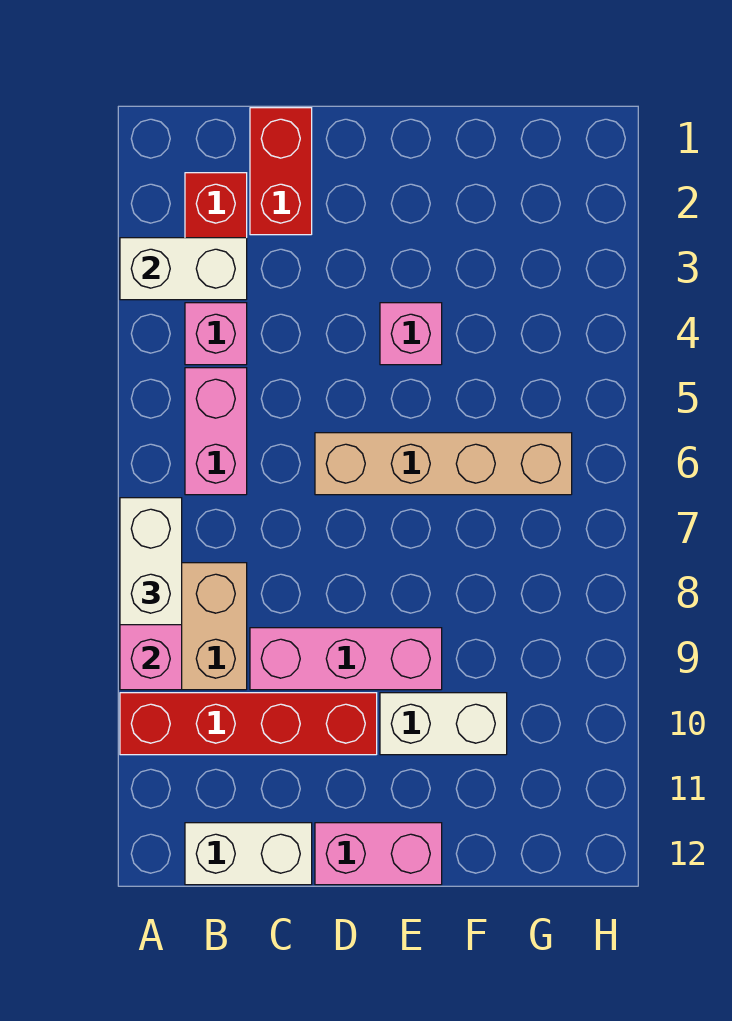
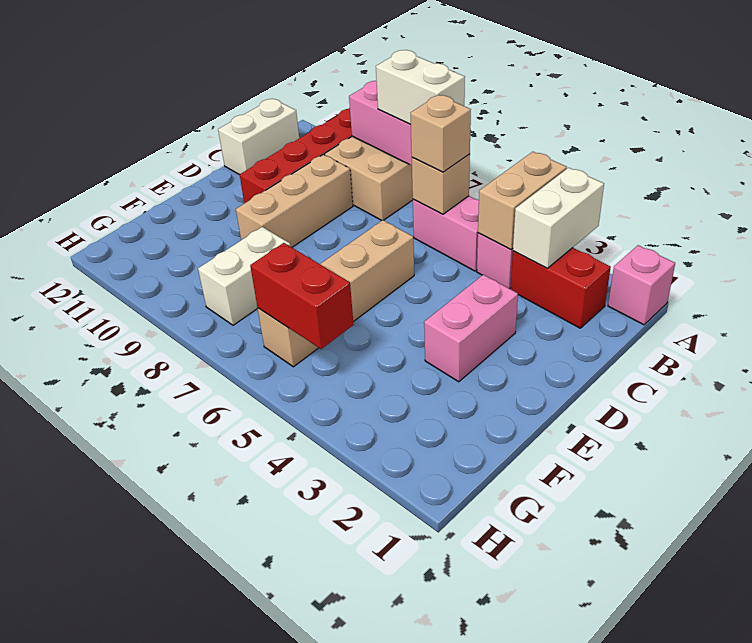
none -> tan brick A4:B4 level 2
none -> tan brick B6 level 2
none -> tan brick B6 level 3
red brick C1:C2 level 1 -> red brick G5:G6 level 2
pink brick C9:E9 level 1 -> tan brick C9:E9 level 1
pink brick D12:E12 level 1 -> pink brick D3:E3 level 1
pink brick E4 level 1 -> pink brick A1 level 1
white brick E10:F10 level 1 -> white brick F8:G8 level 1

